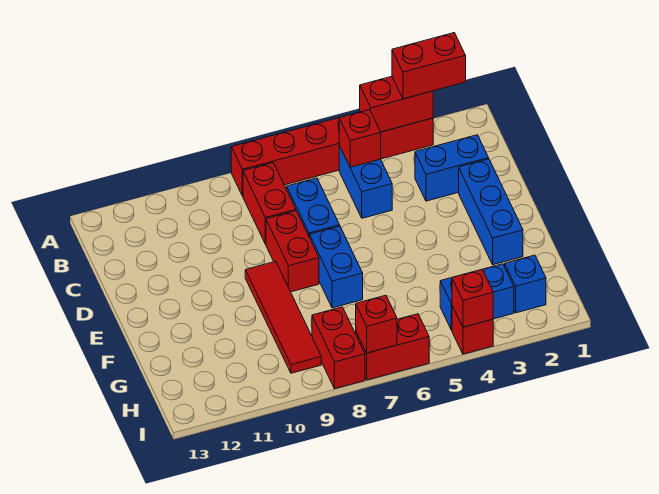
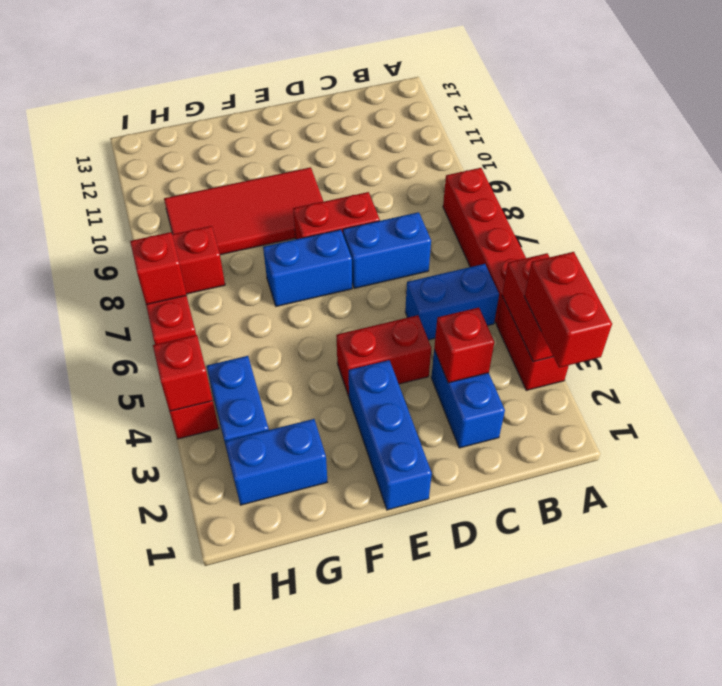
red brick B5 level 2 -> red brick C3 level 2
red brick B8:C8 level 1 -> red brick D4:E4 level 1
blue brick D2:F2 level 1 -> blue brick E1:E3 level 1
red tile E9:H9 level 1 -> red tile E9:H10 level 1
blue brick H2 level 1 -> blue brick G2:H2 level 1

